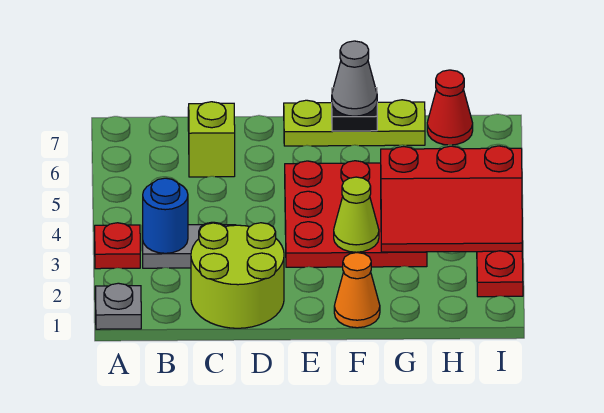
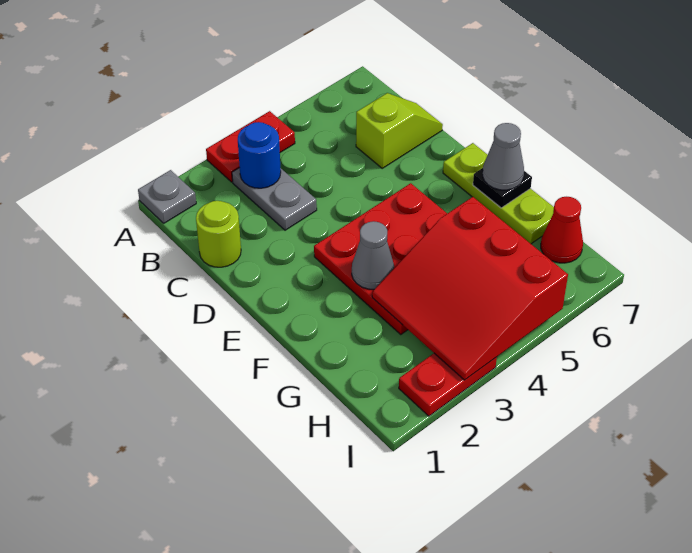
red plate A3 level 1 -> red plate A3:A4 level 1
lime round brick C1:D2 level 1 -> lime round brick C1 level 1
orange cone F1 level 1 -> none
lime cone F3 level 2 -> grey cone F3 level 2
red slope G3:I4 level 2 top 4 -> red slope G3:I5 level 2 top 5

